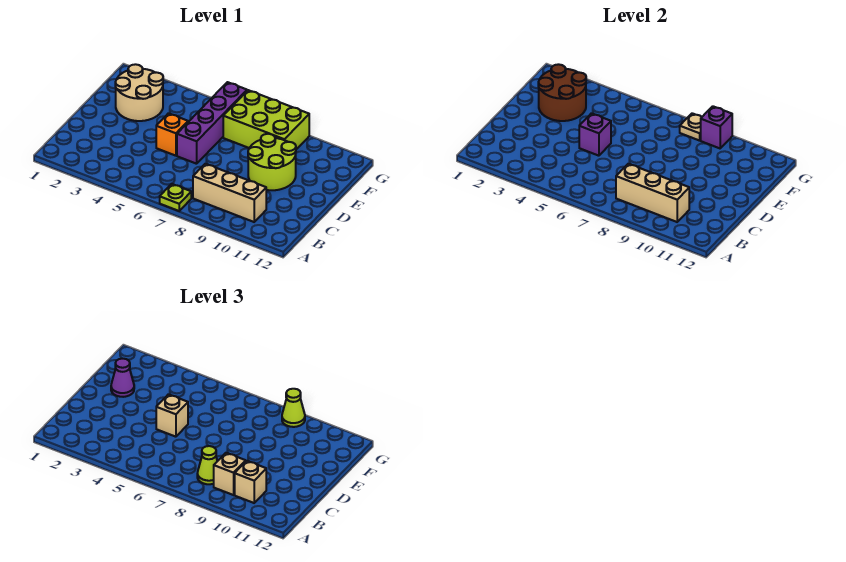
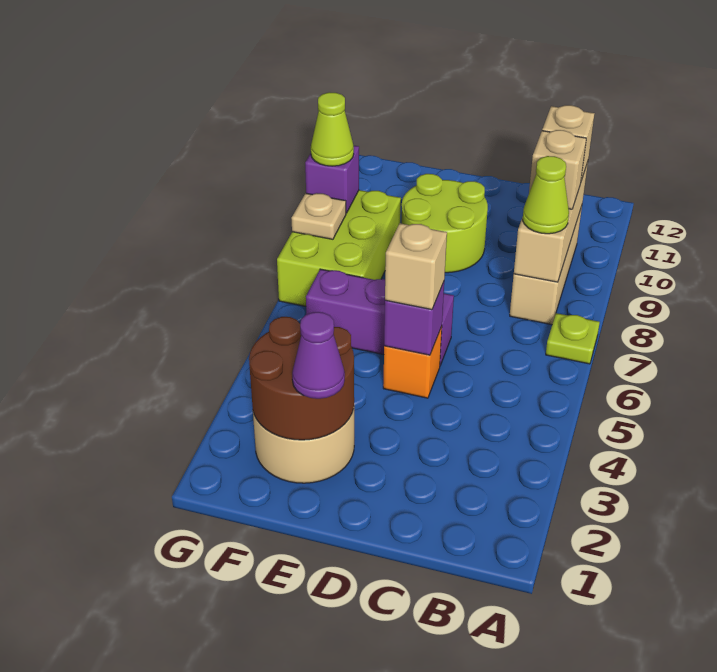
purple brick D6:G6 level 1 -> purple brick D6:F6 level 1

